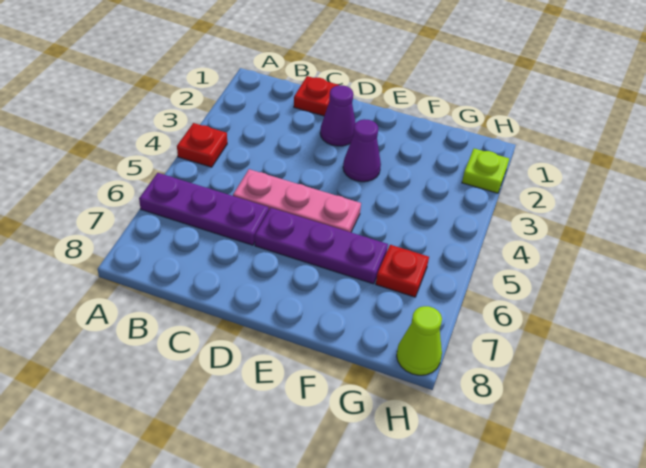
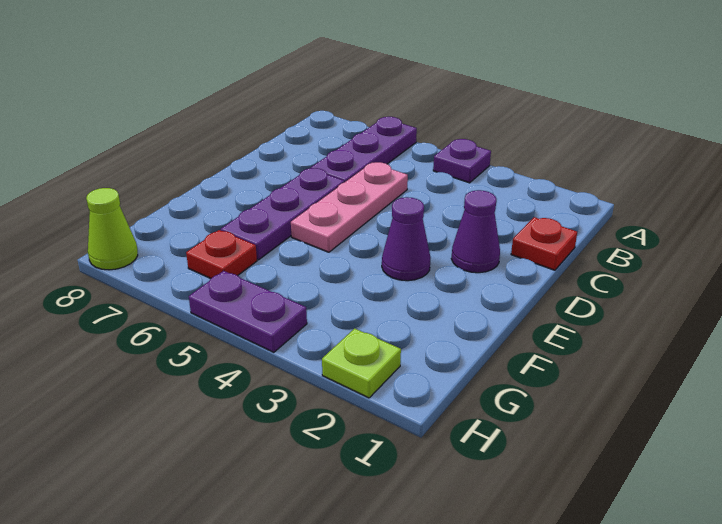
red plate A4 level 1 -> purple plate A4 level 1
none -> purple plate H4:H5 level 1

